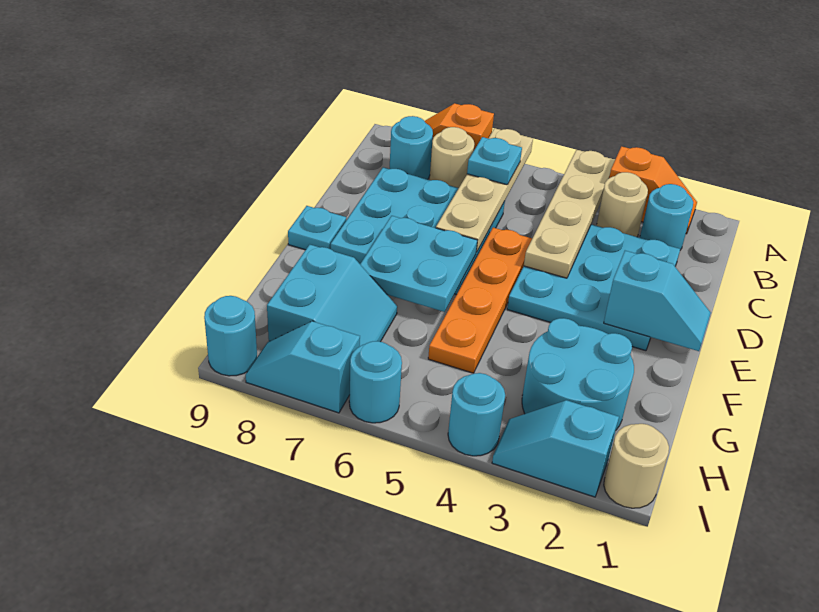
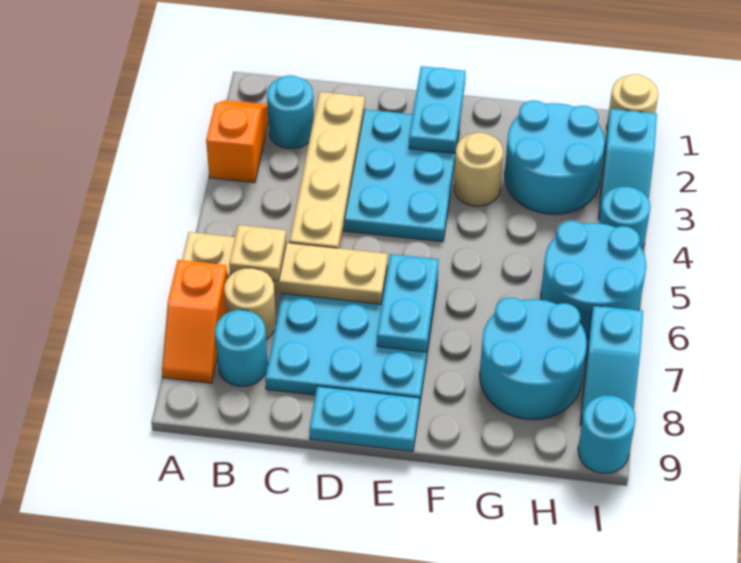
tan plate A4:D4 level 2 -> tan plate C2:C5 level 2
tan round brick B3 level 1 -> tan round brick F3 level 1
cyan plate B6 level 3 -> tan plate B6 level 3
orange plate D5:G5 level 1 -> none
cyan slope E1:E2 level 2 top 2 -> cyan plate E1:E2 level 2
cyan plate E6:F7 level 2 -> cyan plate E6:E7 level 2
cyan plate E9 level 1 -> cyan plate D9:E9 level 1
cyan slope G7:H8 level 1 top 8 -> cyan round brick G7:H8 level 1
cyan round brick I6 level 1 -> cyan round brick H5:I6 level 1

